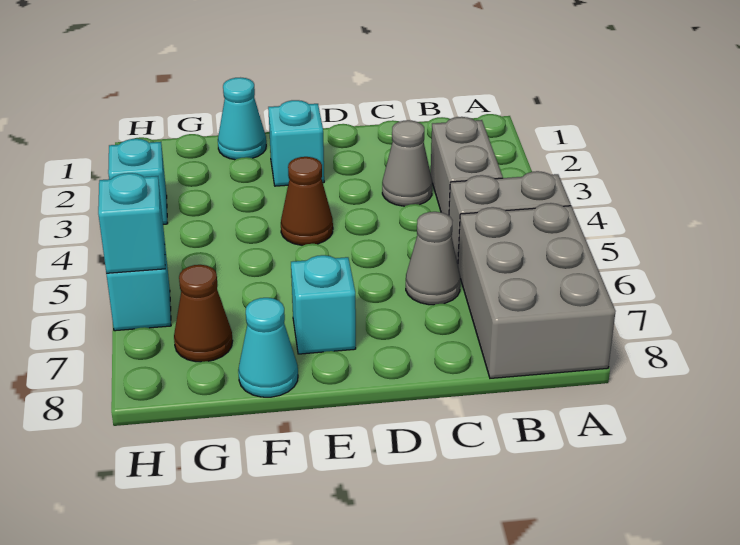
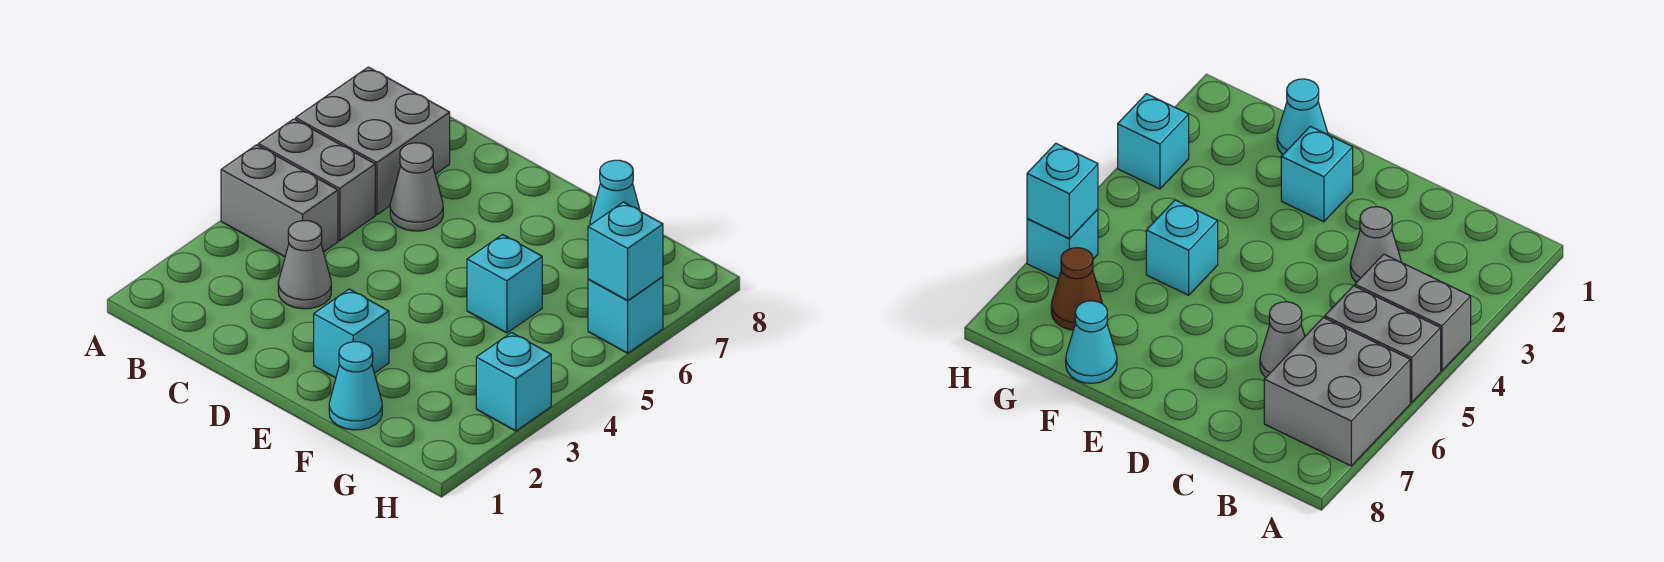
grey brick A6:B8 level 1 -> grey brick A6:B7 level 1
grey brick B3:B4 level 1 -> grey brick A4:B4 level 1
brown cone E4 level 1 -> none
cyan brick E7 level 1 -> cyan brick F5 level 1

